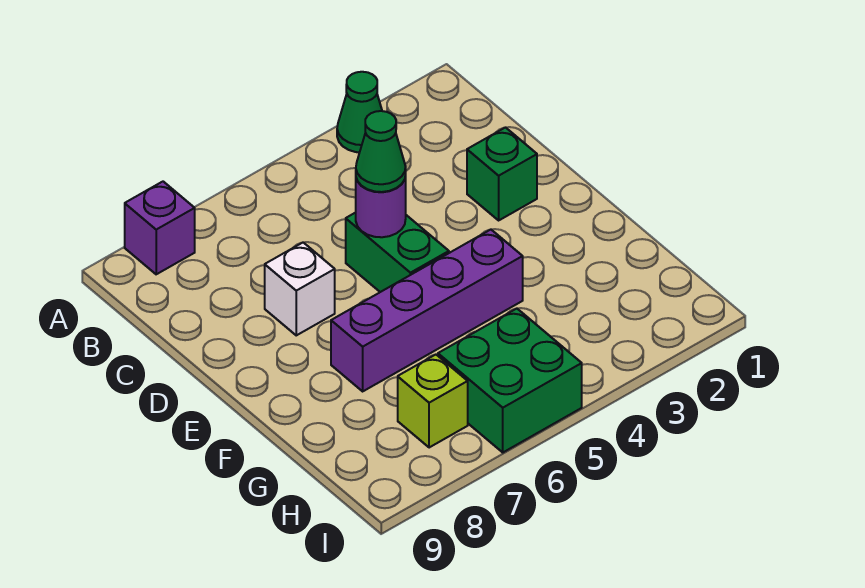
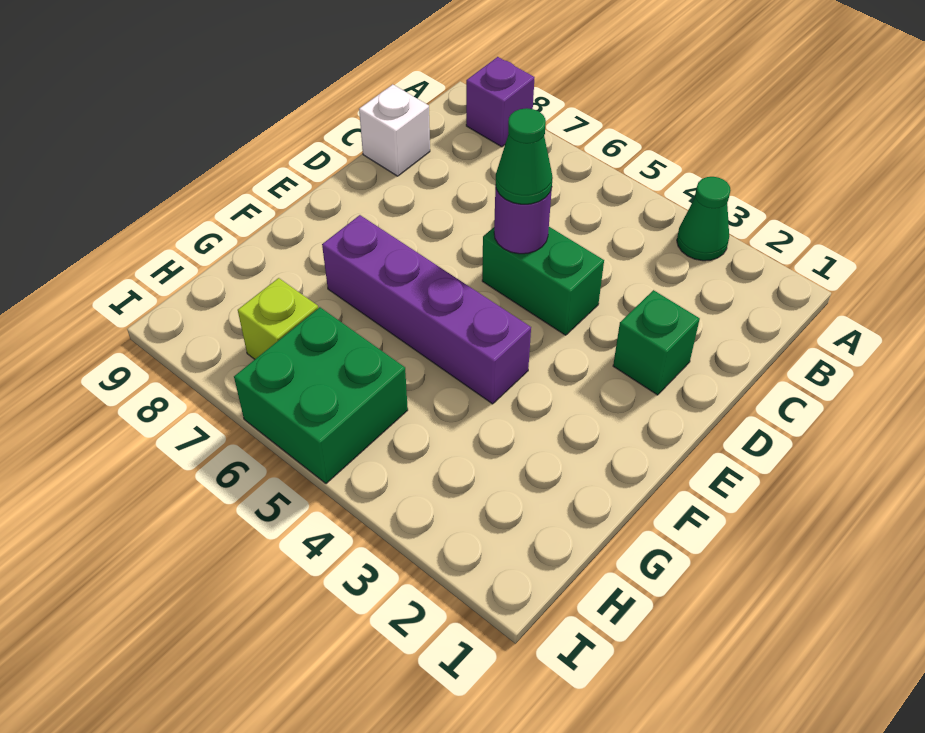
green brick D5:E5 level 1 -> green brick D4:D5 level 1
white brick D7 level 1 -> white brick C9 level 1

